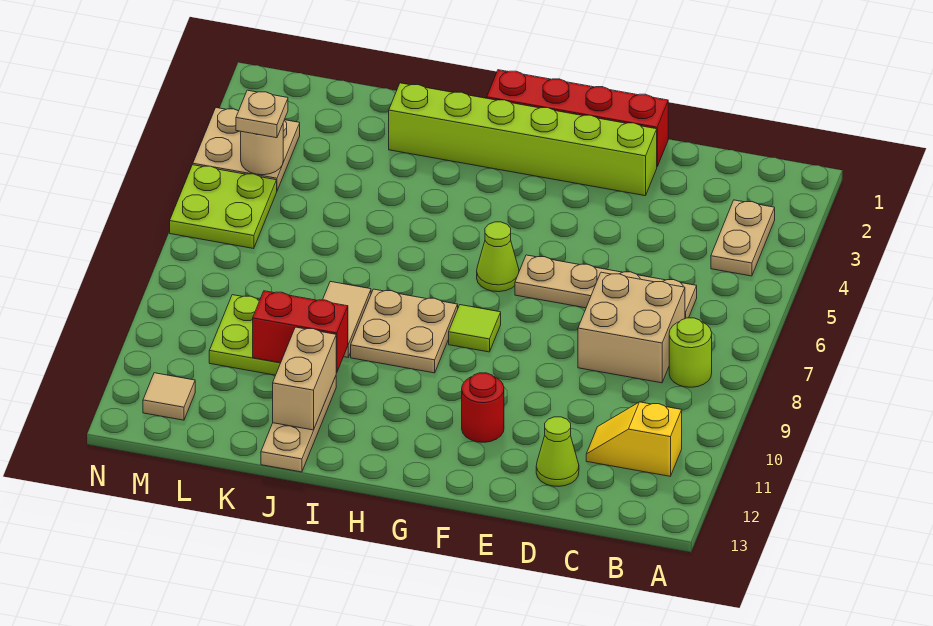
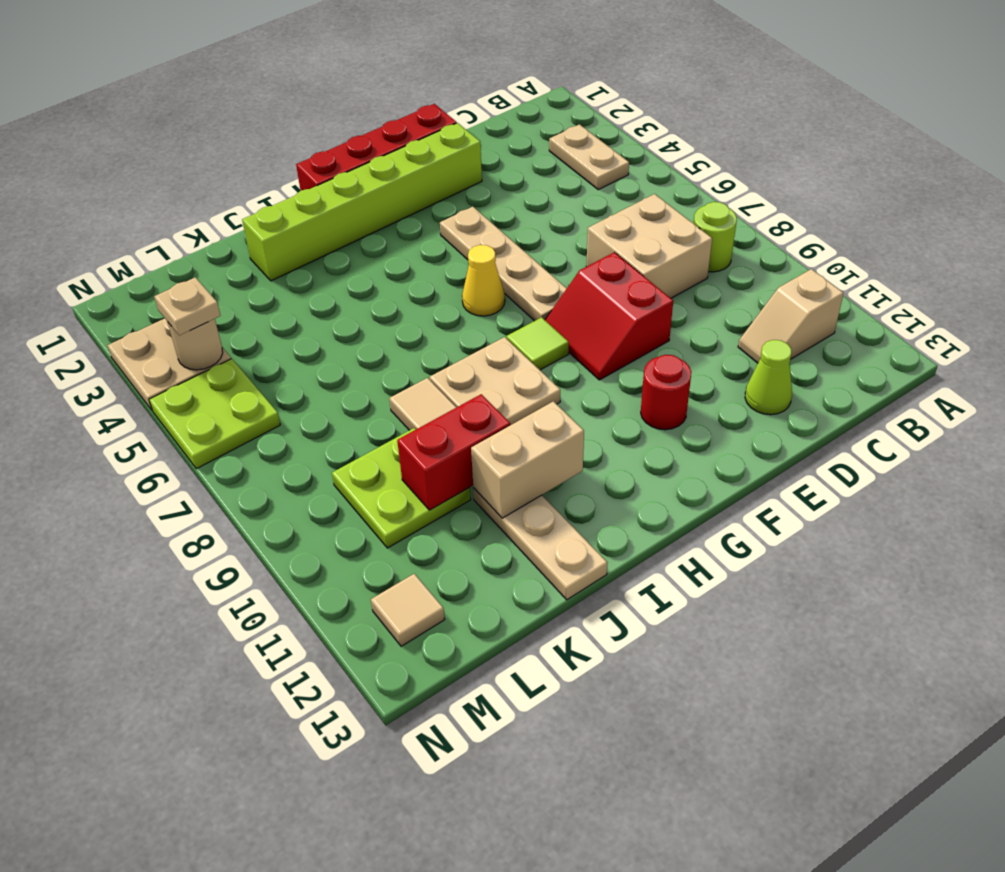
yellow slope B11:C11 level 1 top B -> tan slope B11:C11 level 1 top B
tan plate C6:F6 level 1 -> tan plate F4:F7 level 1
none -> red slope E8:F9 level 1 top E
lime cone G6 level 1 -> yellow cone G6 level 1
tan brick J11:J12 level 2 -> tan brick I11:J11 level 2

